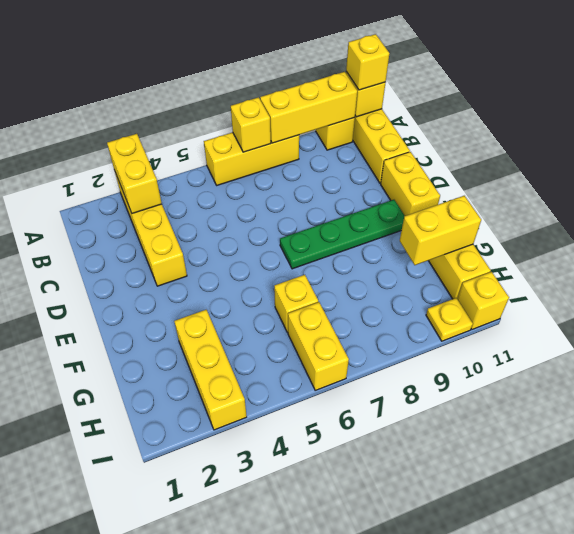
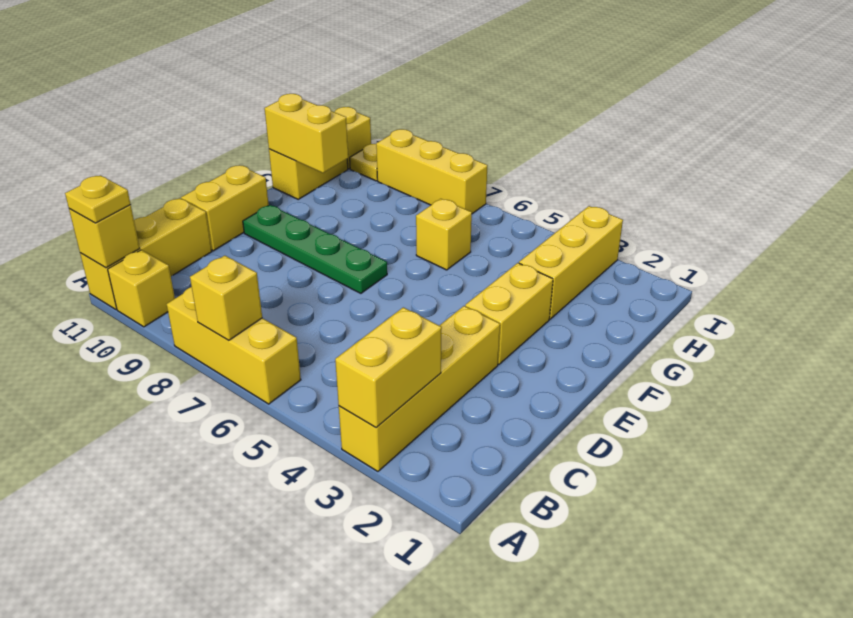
yellow brick A8:A10 level 2 -> yellow brick I7:I9 level 1
yellow brick A11 level 3 -> yellow plate A11 level 3
yellow brick H6:I6 level 1 -> yellow brick E3:F3 level 1

